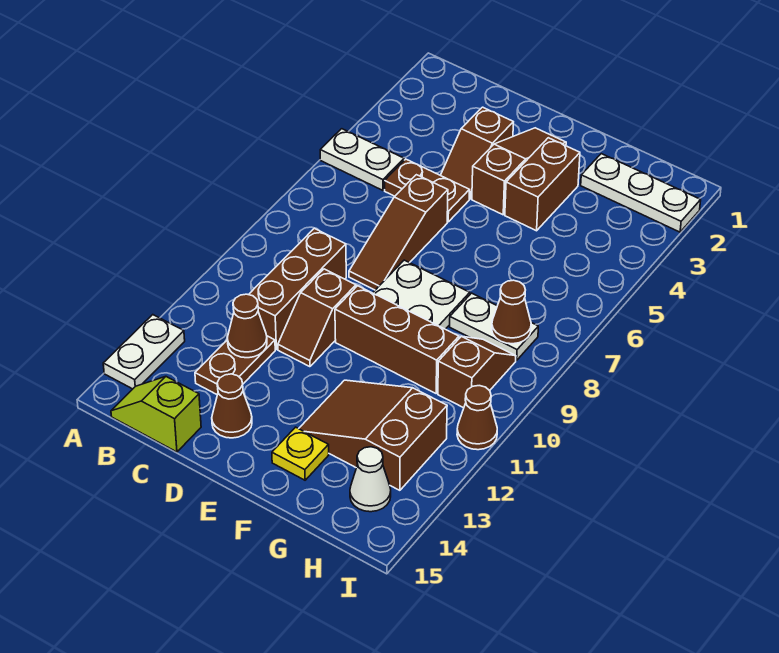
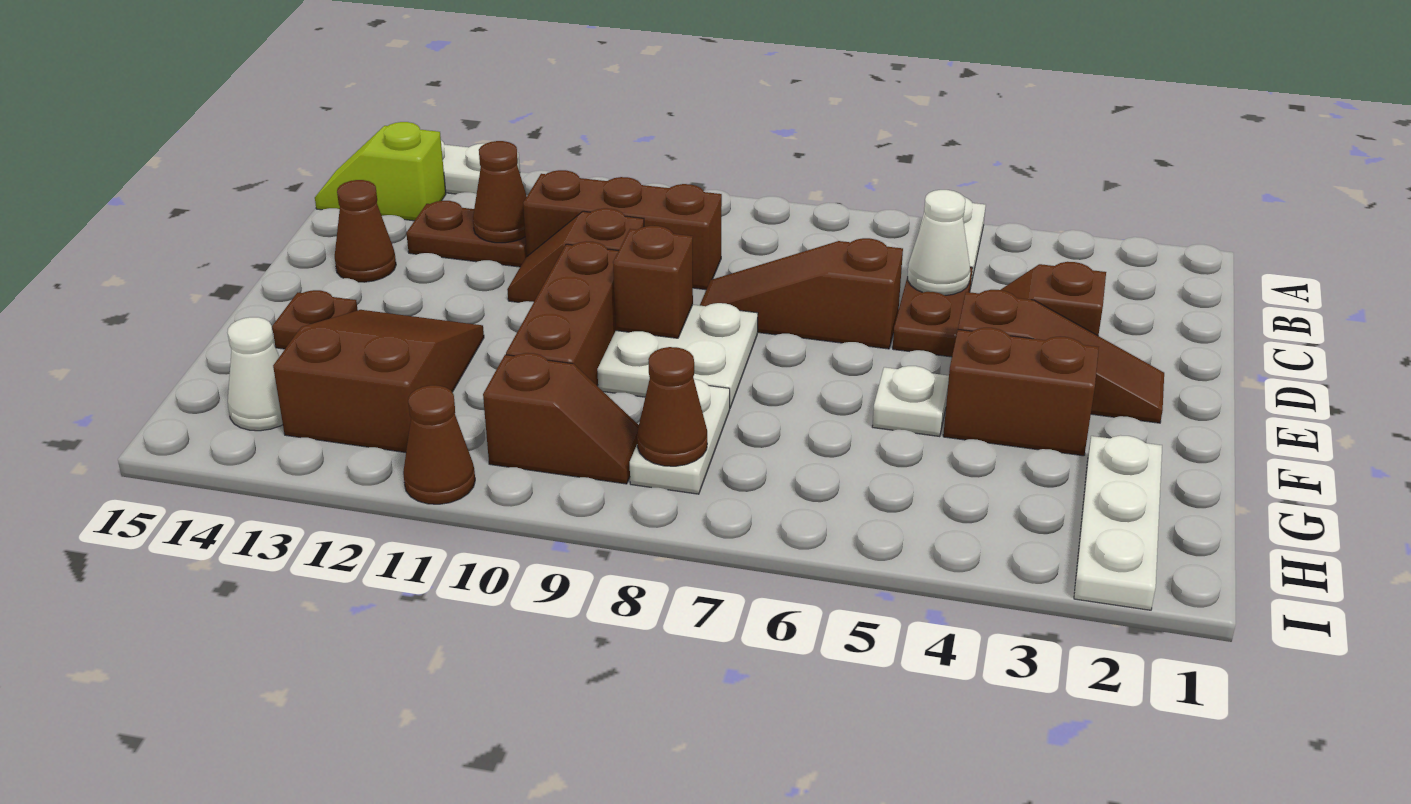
lime slope B15:C15 level 1 top C -> lime slope B14:B15 level 1 top 14
none -> white cone C5 level 2
none -> brown brick E9 level 2
none -> white plate F5 level 1
yellow plate F14 level 1 -> brown plate F14 level 1

